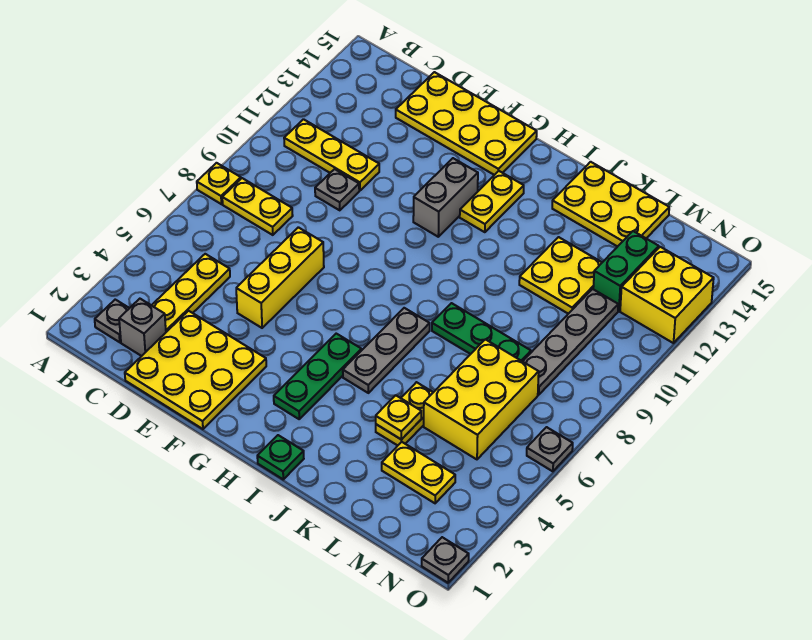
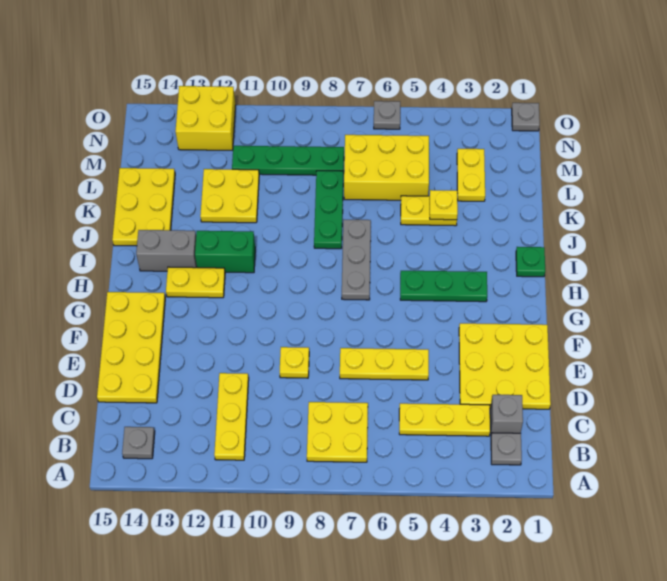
yellow plate A8 level 1 -> yellow plate E9 level 1
yellow plate B8:C8 level 1 -> yellow plate B7:C8 level 1
grey plate D10 level 1 -> grey plate B14 level 1
yellow brick E5:E7 level 1 -> yellow plate E5:E7 level 1
grey brick G11:G12 level 1 -> grey brick I13:I14 level 1
grey plate I5:I7 level 1 -> grey plate H7:J7 level 1
grey plate M8:M11 level 1 -> green plate M8:M11 level 1
green brick M12:M13 level 1 -> green brick I11:I12 level 1

